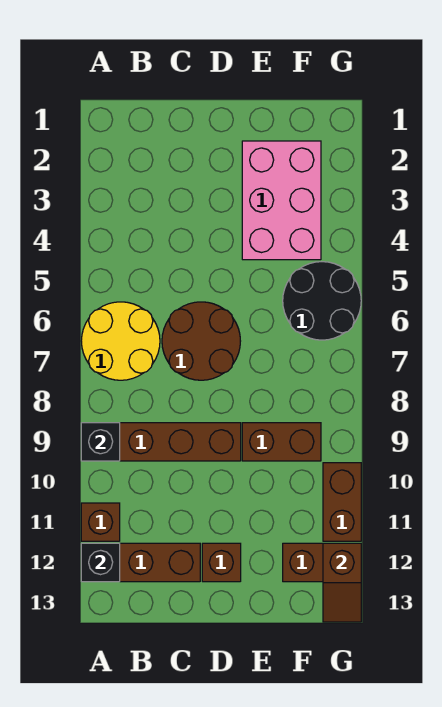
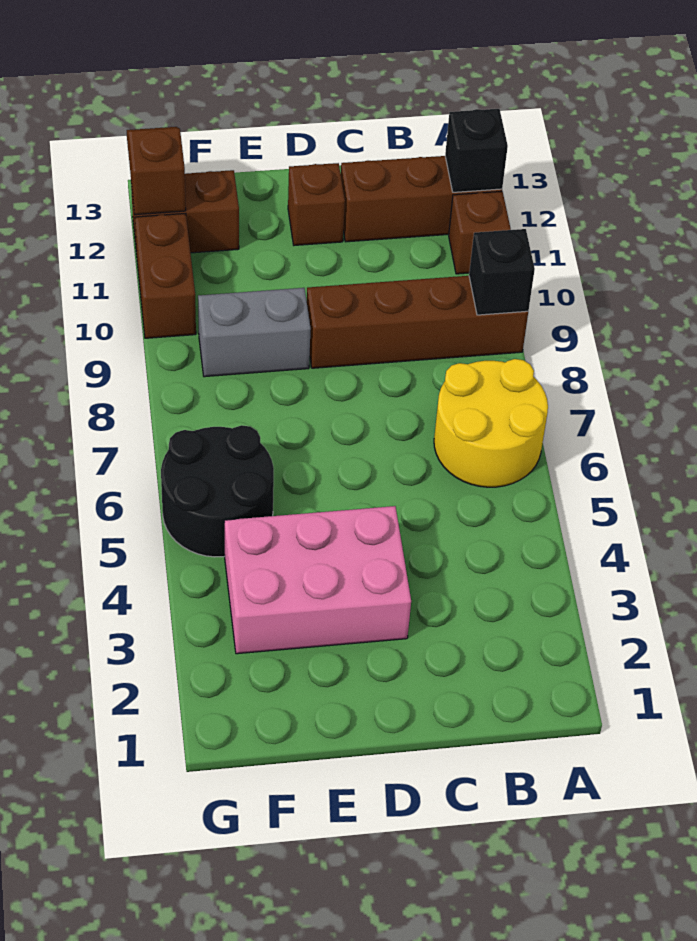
brown round brick C6:D7 level 1 -> none
pink brick E2:F4 level 1 -> pink brick D3:F4 level 1
brown brick E9:F9 level 1 -> grey brick E9:F9 level 1

